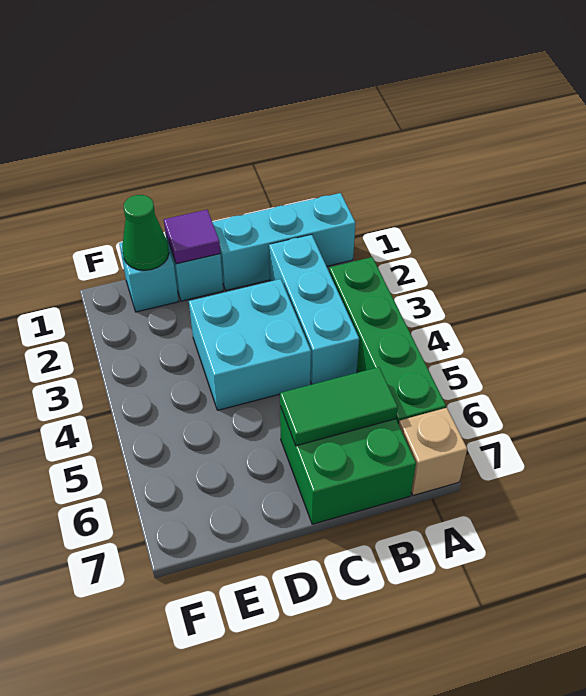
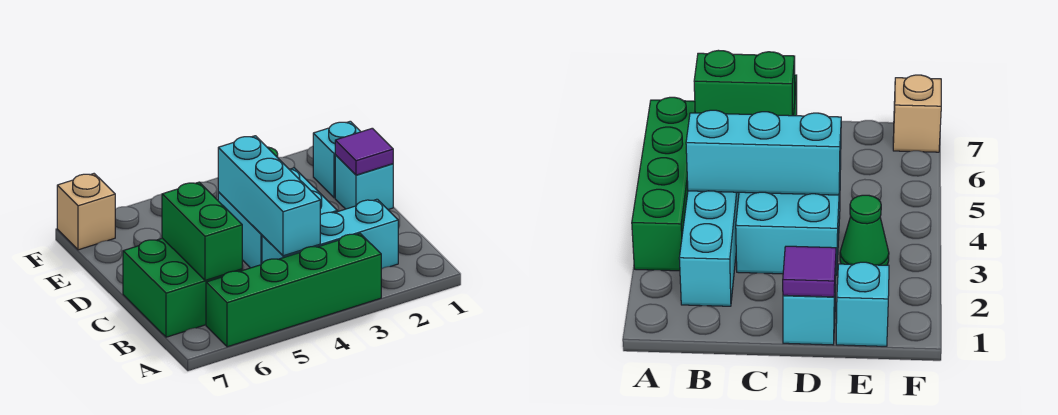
cyan brick A1:C1 level 1 -> cyan brick B4:D4 level 2
tan brick A7 level 1 -> tan brick F7 level 1
green tile B6:C6 level 2 -> green brick B6:C6 level 2
green cone E1 level 2 -> green cone E3 level 1

